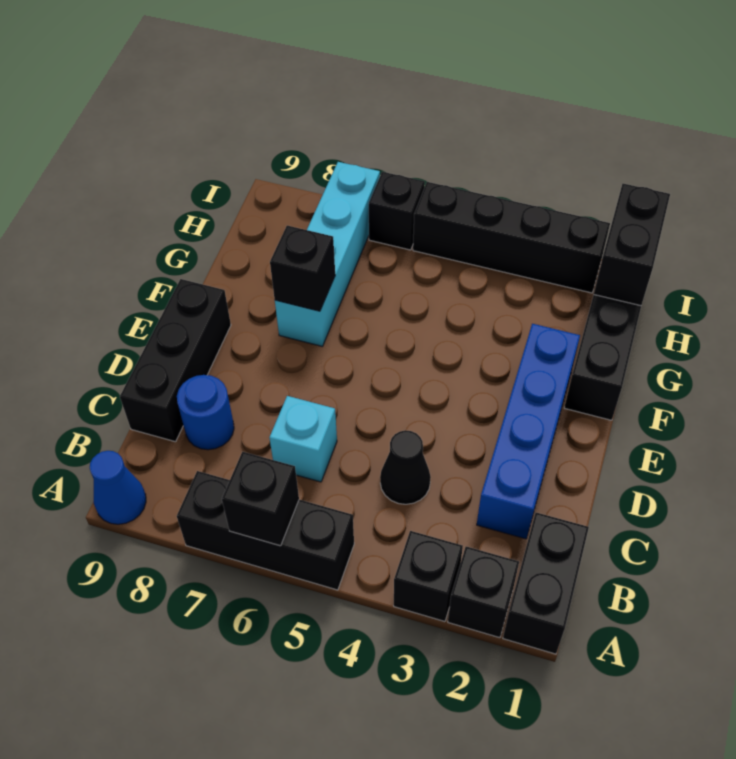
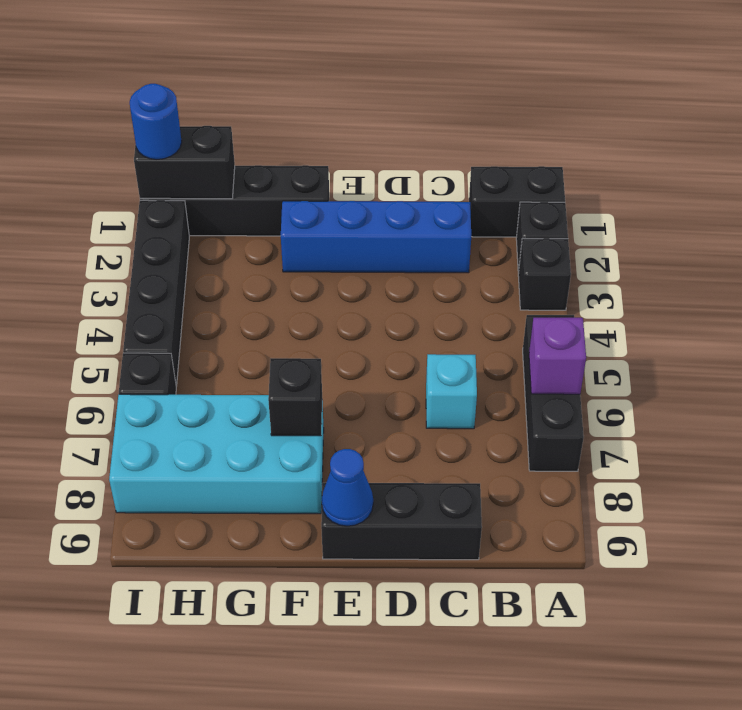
black brick A6 level 2 -> purple brick A6 level 2
blue cone A9 level 1 -> blue cone E9 level 2
black cone C4 level 1 -> none
blue round brick C8 level 1 -> blue round brick I1 level 3
cyan brick F7:I7 level 1 -> cyan brick F7:I8 level 1

